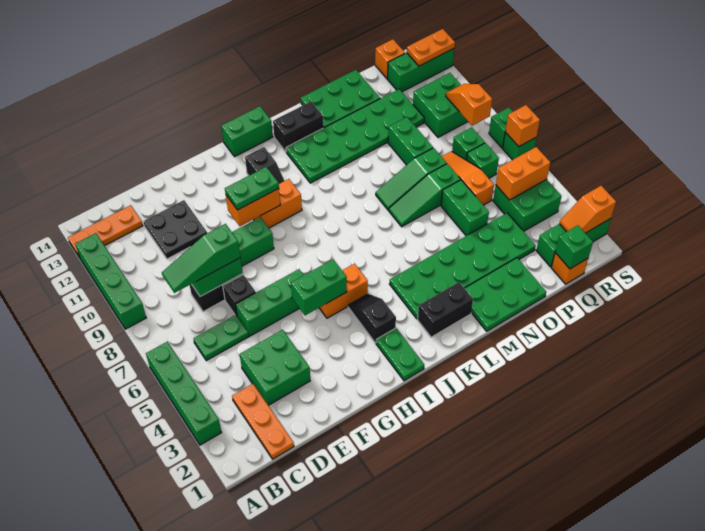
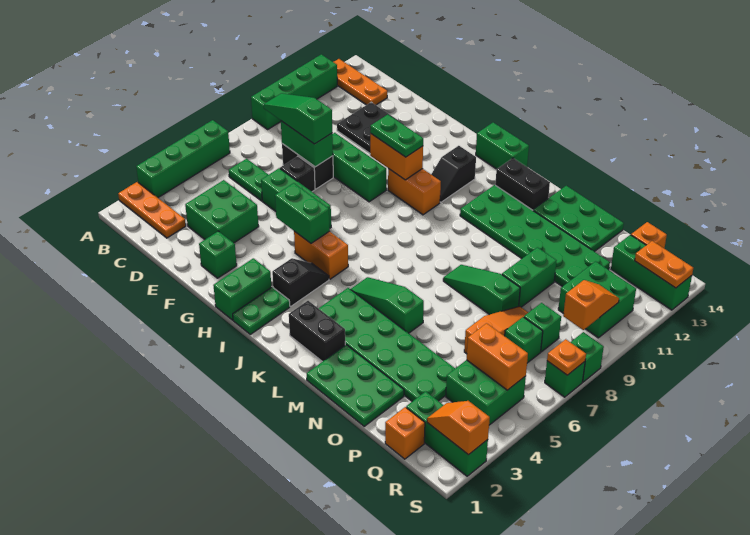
orange plate C1:C3 level 1 -> orange plate A2:C2 level 1
green slope M7:O7 level 1 top O -> green slope K5:M5 level 1 top M
green brick O5:O6 level 1 -> green brick H1:H2 level 1
green brick Q1 level 2 -> green brick F2 level 1
orange brick S7 level 2 -> orange plate S7 level 2

